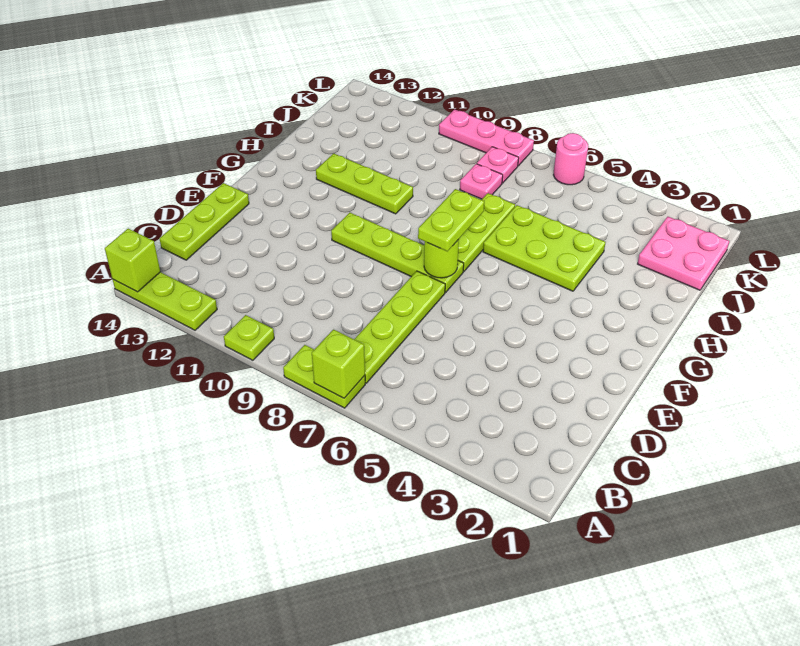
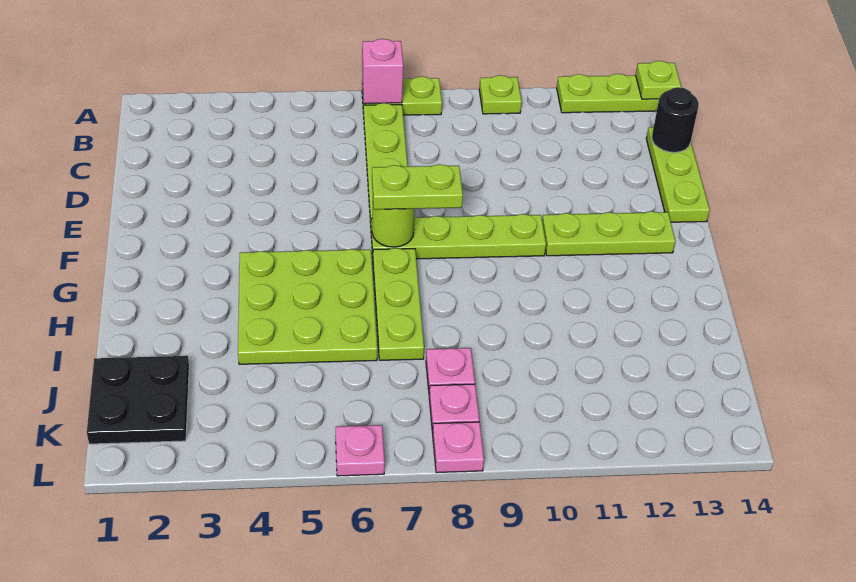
lime brick A7 level 2 -> pink brick A7 level 2
lime brick A14 level 2 -> lime plate A14 level 2
none -> black round brick C14 level 2
lime plate F7:G7 level 3 -> lime plate F7:F8 level 3
lime plate H4:I6 level 1 -> lime plate G4:I6 level 1
lime plate H10:H12 level 1 -> lime plate F11:F13 level 1
pink plate J1:K2 level 1 -> black plate J1:K2 level 1
pink round brick L6 level 1 -> pink plate L6 level 1
pink plate L8:L10 level 1 -> pink plate L8 level 1

